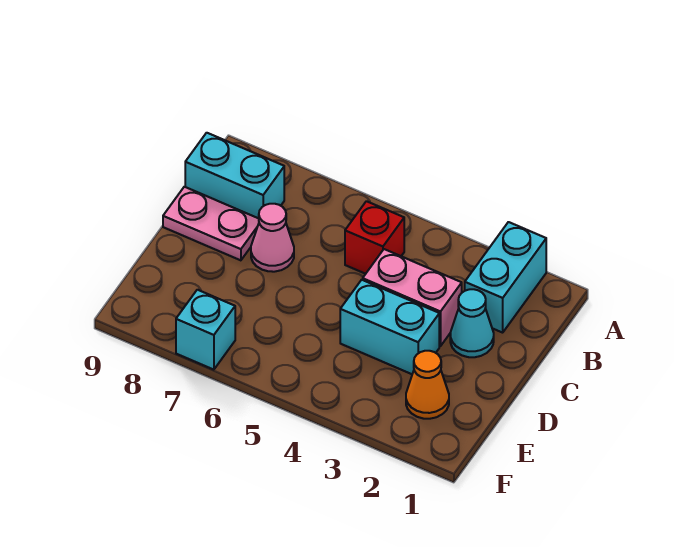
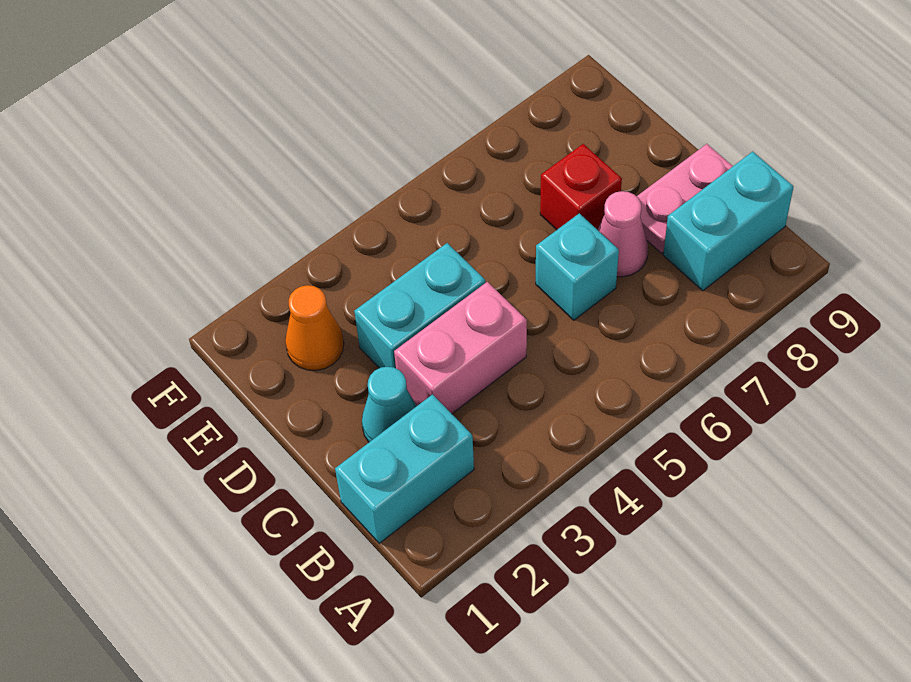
cyan brick A2:B2 level 1 -> cyan brick B1:B2 level 1
red brick B5 level 1 -> red brick D7 level 1
cyan brick F7 level 1 -> cyan brick C6 level 1

